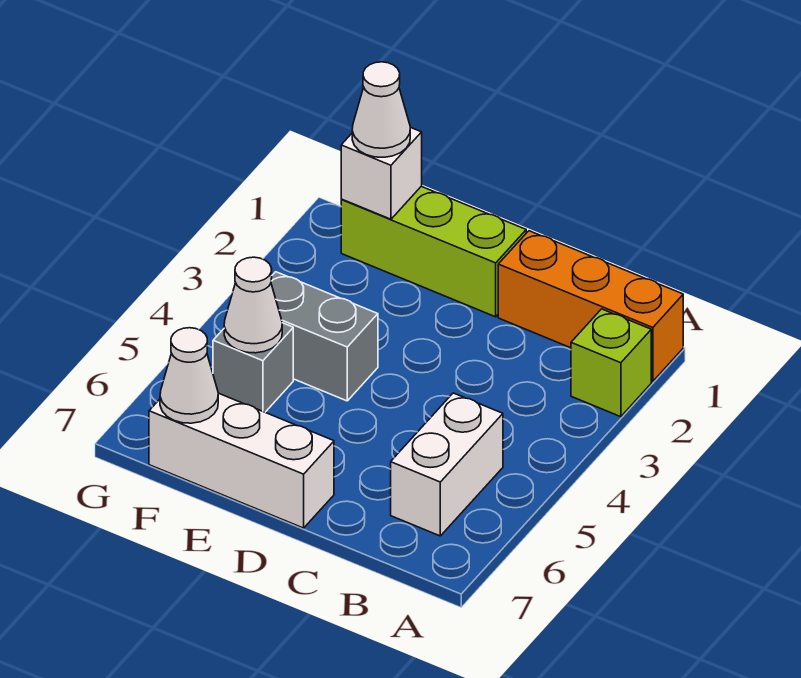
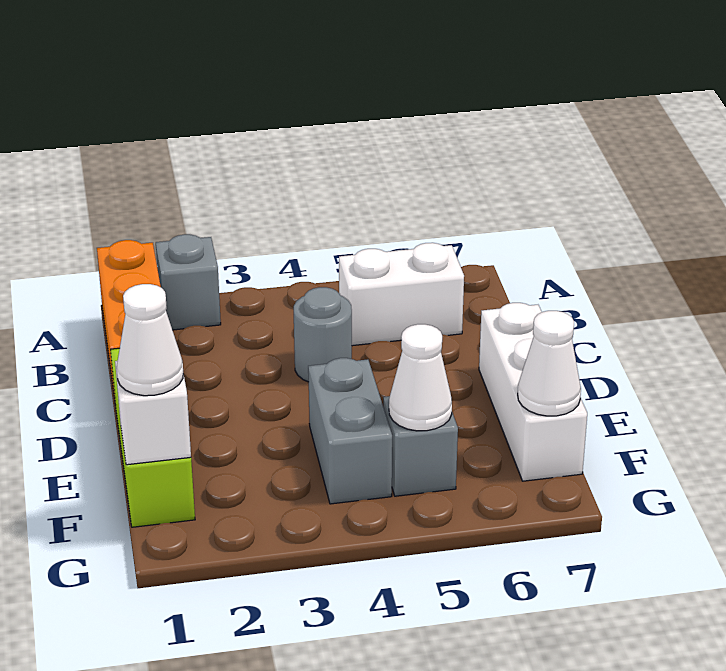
lime brick A2 level 1 -> grey brick A2 level 1
none -> grey round brick C4 level 1

